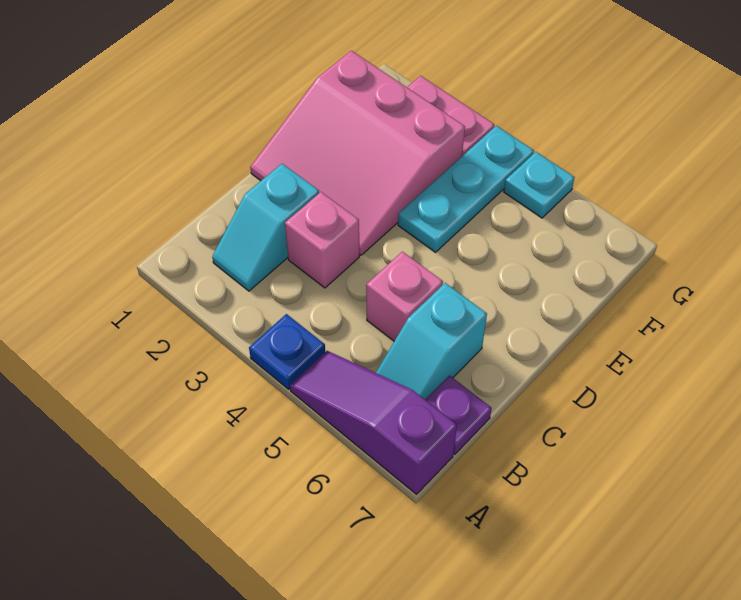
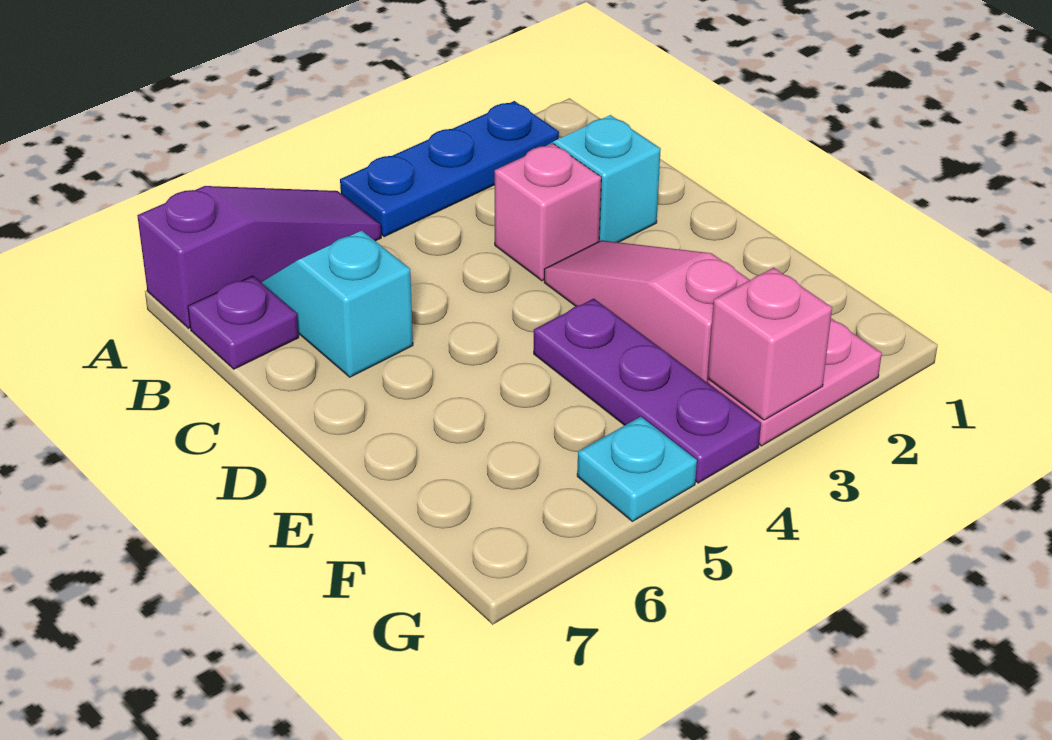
blue plate A4 level 1 -> blue plate A2:A4 level 1
pink brick C5 level 1 -> pink brick G3 level 2
pink slope D1:F3 level 1 top F -> pink slope D3:F3 level 1 top F
cyan plate E4:G4 level 1 -> purple plate E4:G4 level 1

